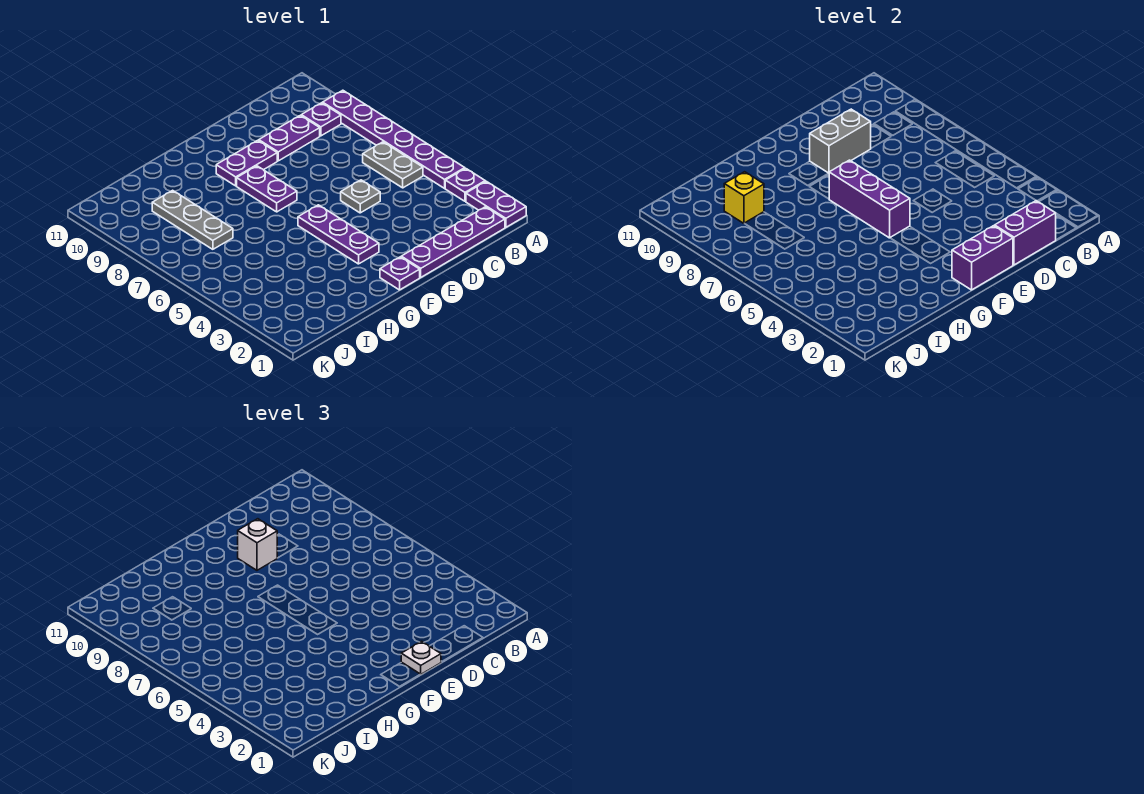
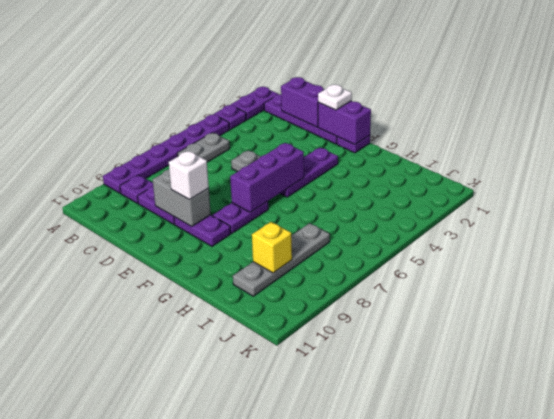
grey plate I7:I9 level 1 -> grey plate I7:I10 level 1

